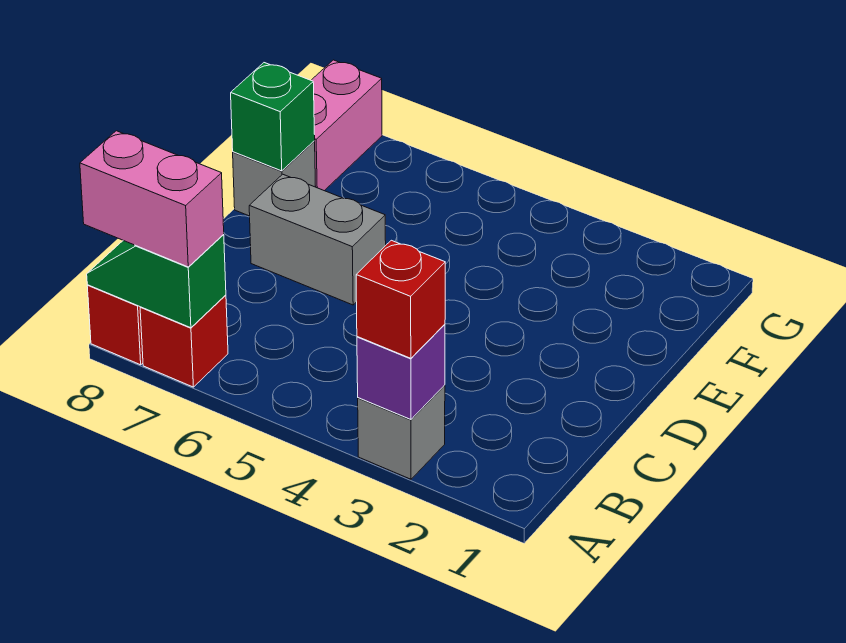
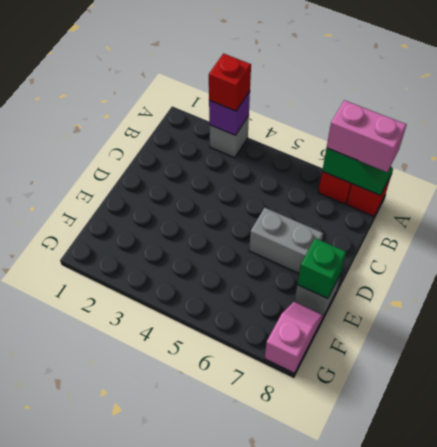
pink brick F8:G8 level 1 -> pink slope F8:G8 level 1 top G

